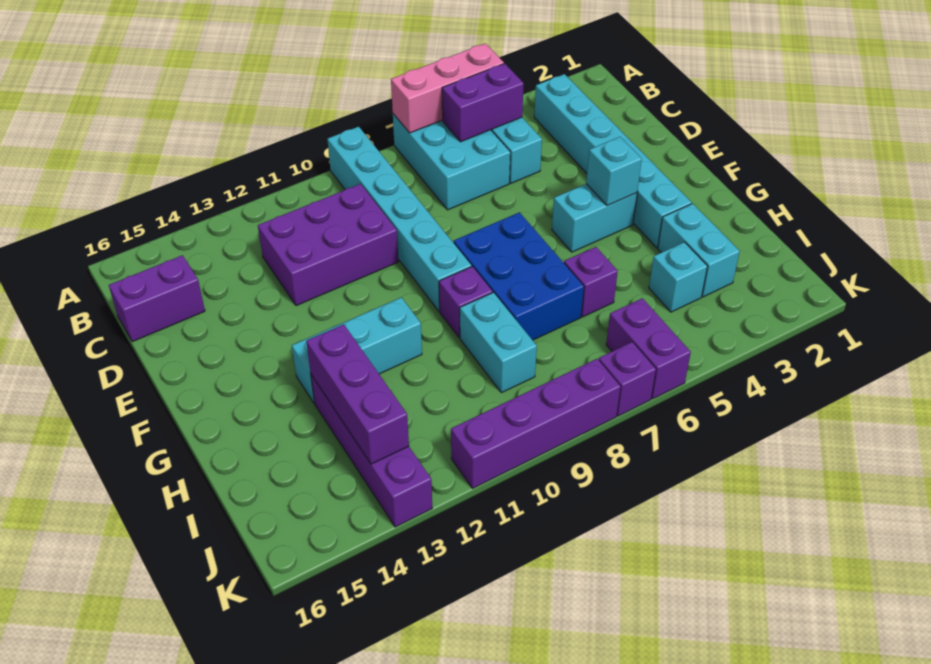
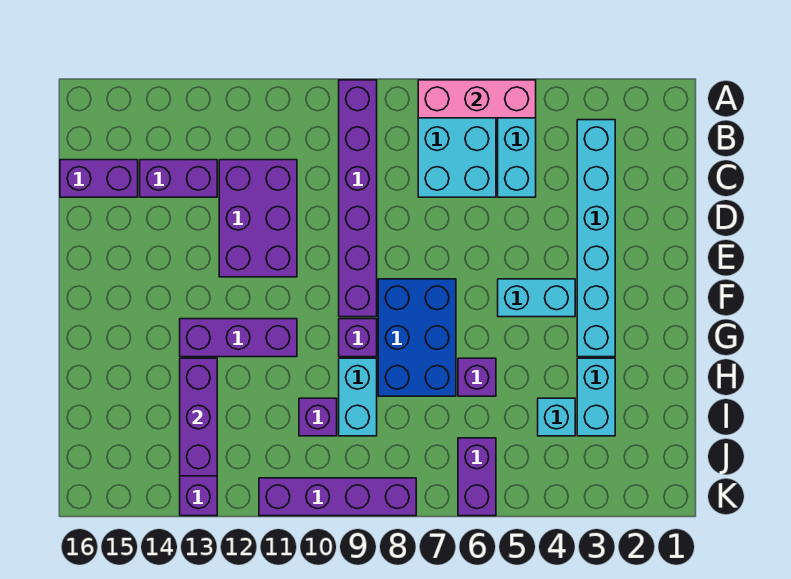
cyan brick A9:F9 level 1 -> purple brick A9:F9 level 1
purple brick B5:B6 level 2 -> purple brick C13:C14 level 1
purple brick C10:D12 level 1 -> purple brick C11:E12 level 1
cyan brick F4 level 2 -> none
cyan brick G11:G13 level 1 -> purple brick G11:G13 level 1
purple brick K7 level 1 -> purple brick I10 level 1

